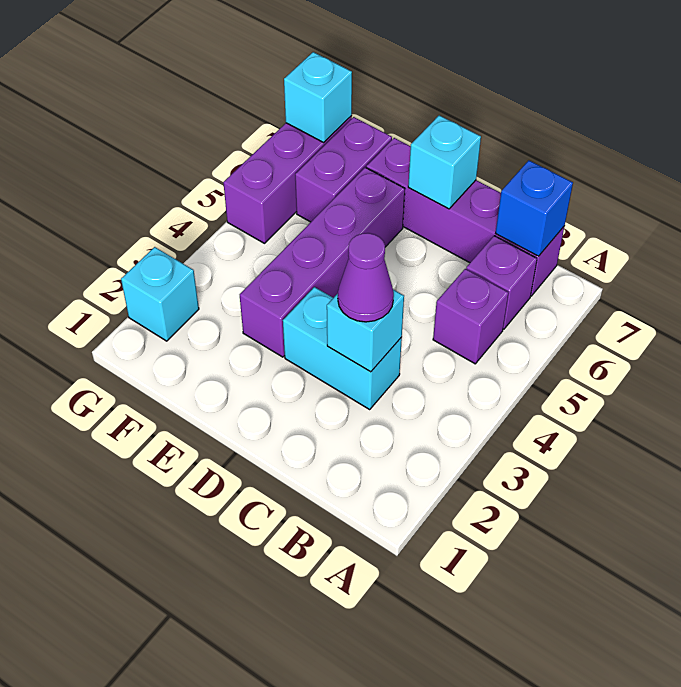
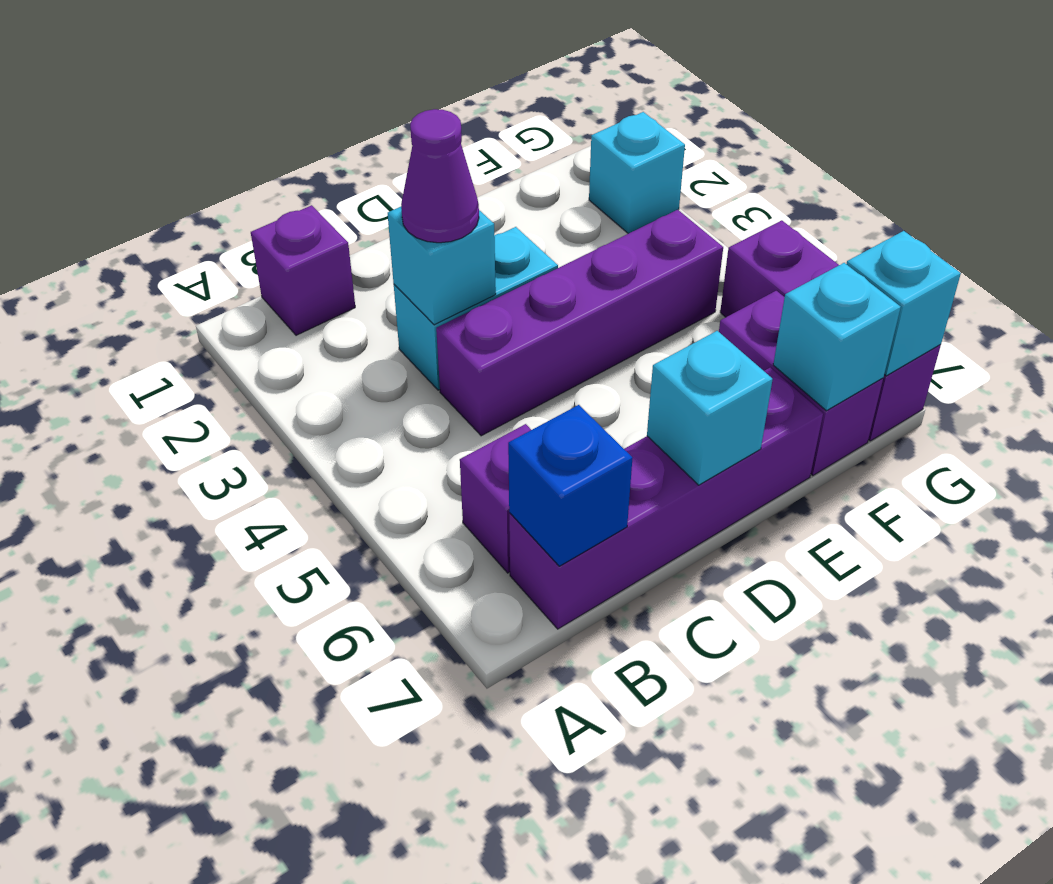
purple brick B5 level 1 -> purple brick B1 level 1
purple brick E3:E6 level 1 -> purple brick C4:F4 level 1
none -> cyan brick F7 level 2

